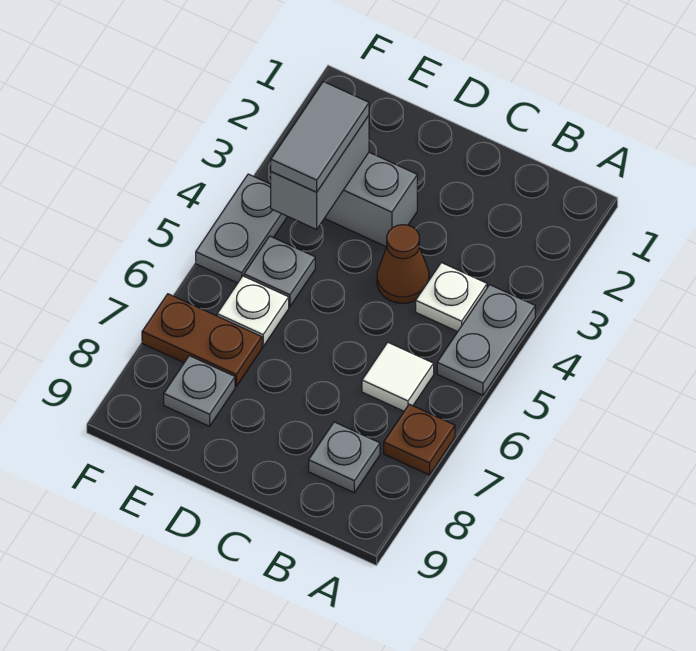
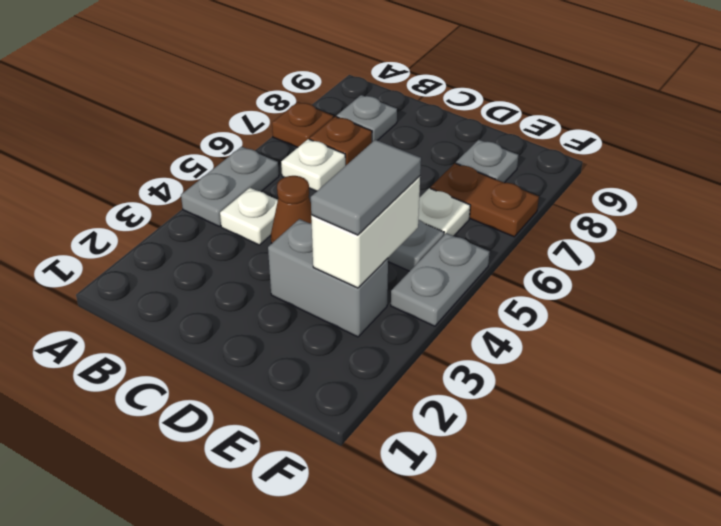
white tile B6 level 1 -> white plate B6 level 1
none -> brown plate B7 level 1
grey brick E3:E4 level 2 -> white brick E3:E4 level 2

